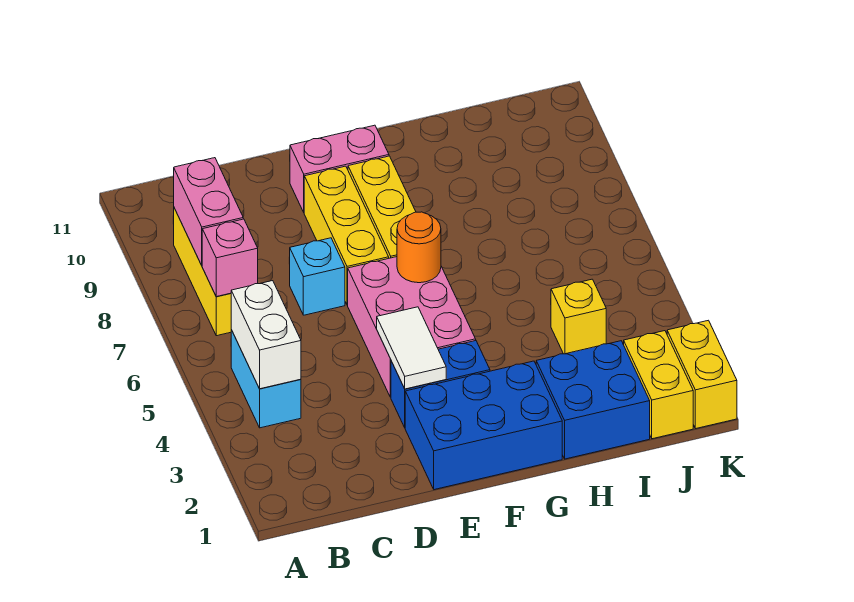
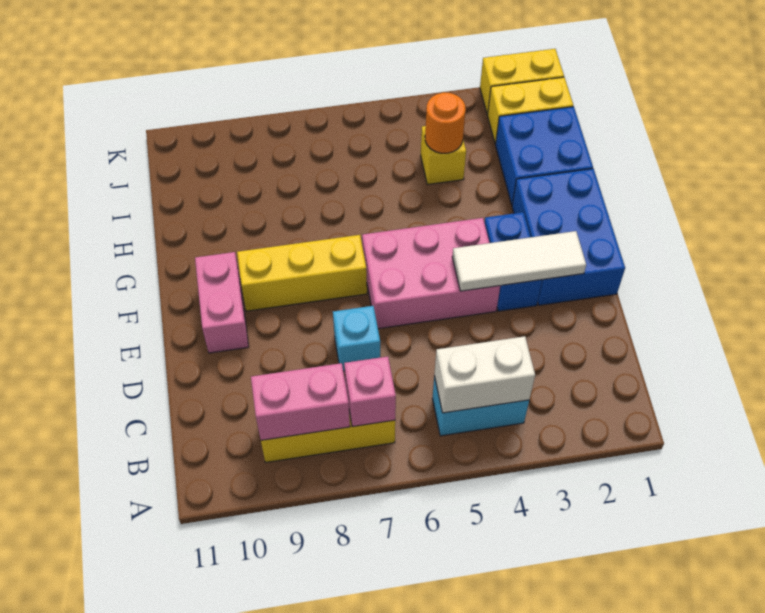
white tile E3:E4 level 2 -> white tile E2:E4 level 2
yellow brick E7:E9 level 1 -> none
orange round brick F6 level 2 -> orange round brick I4 level 2

